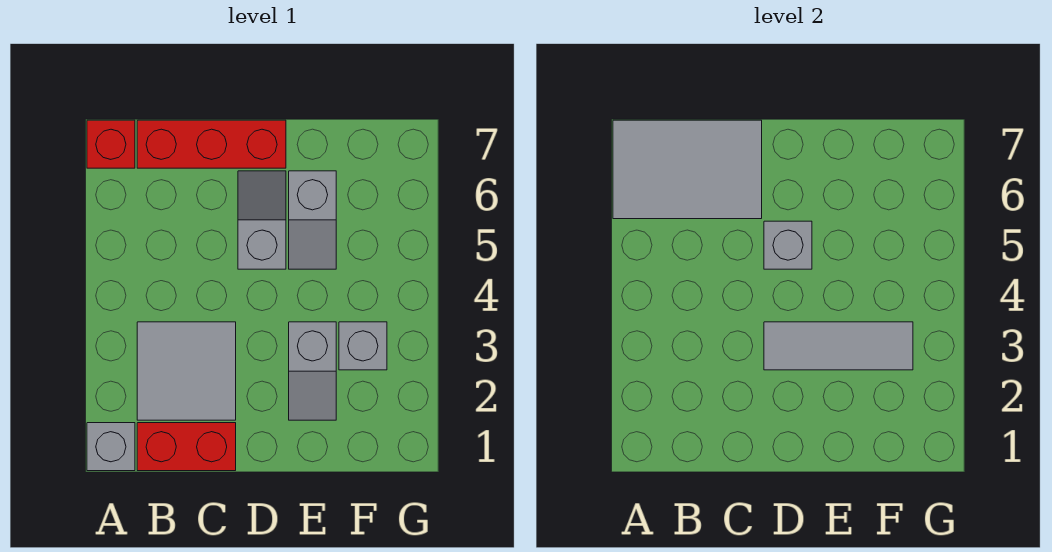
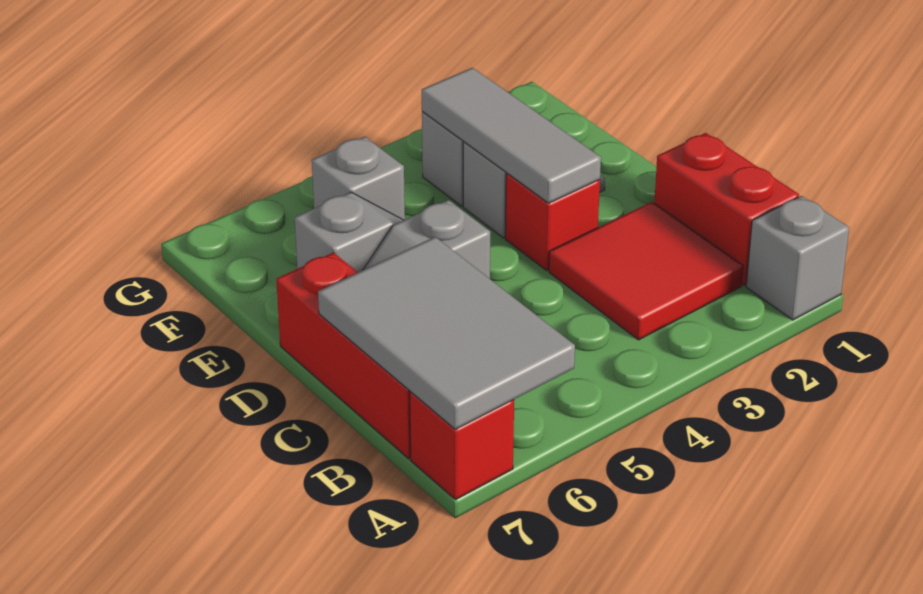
grey tile B2:C3 level 1 -> red tile B2:C3 level 1
none -> red brick D3 level 1
grey brick D5 level 2 -> grey brick F5 level 1

